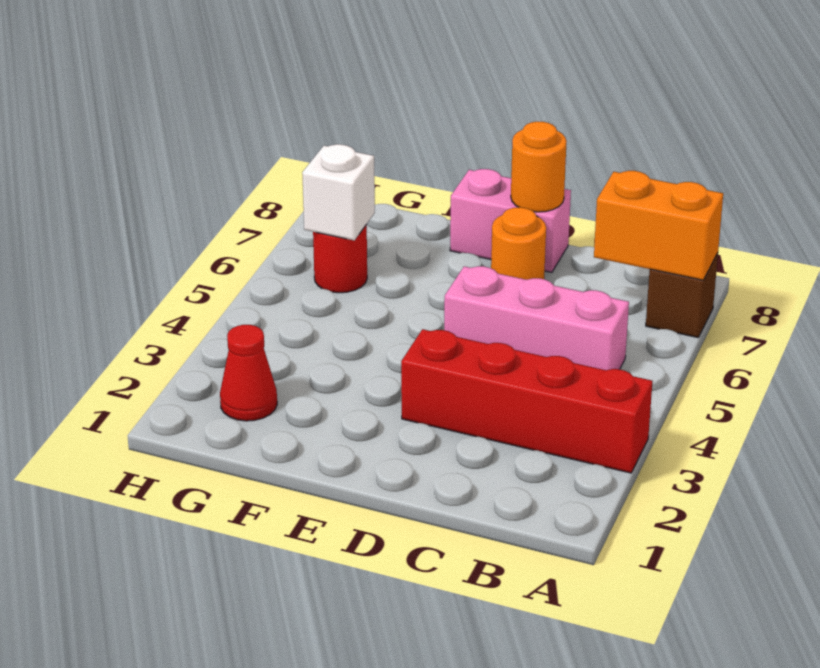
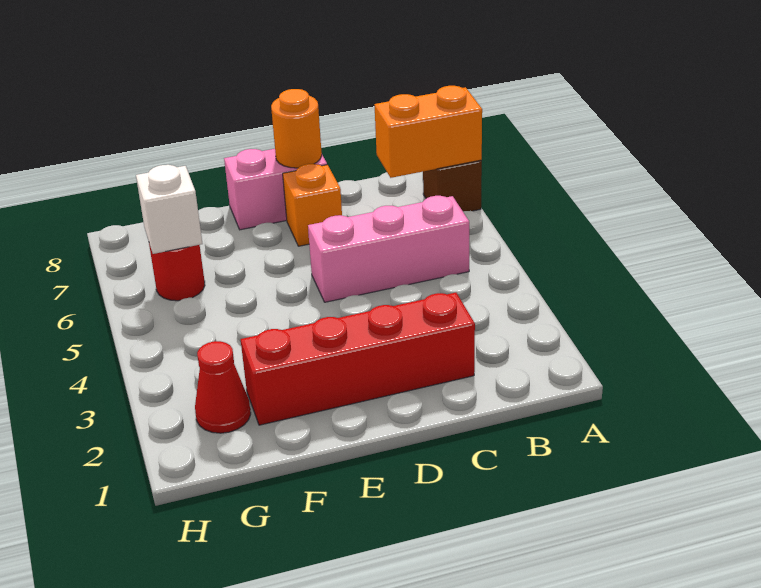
red brick A3:D3 level 1 -> red brick C2:F2 level 1
orange round brick D7 level 1 -> orange brick D7 level 1

